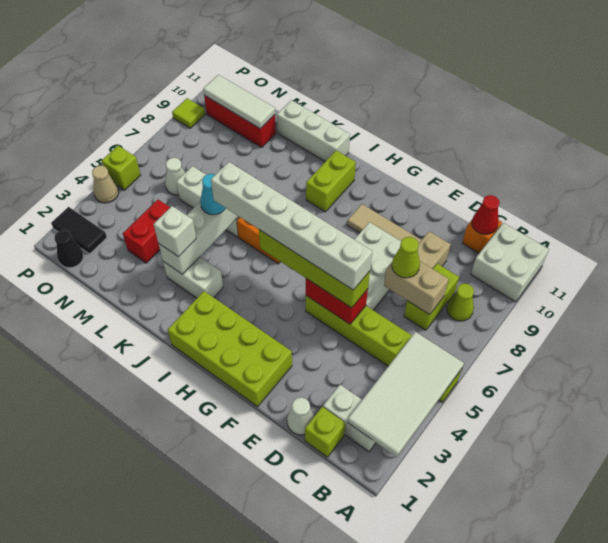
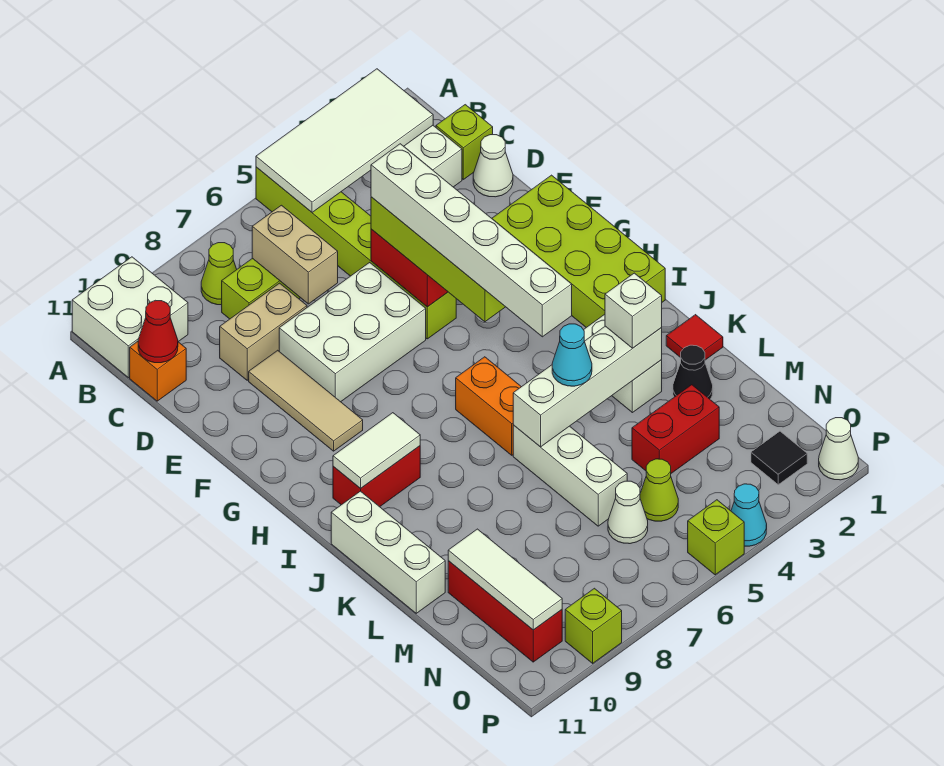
lime cone D7 level 3 -> lime cone N5 level 1
lime brick I9:I10 level 1 -> red brick I9:I10 level 1
none -> white tile I9:I10 level 2
none -> red tile K1 level 1
black cone O1 level 1 -> black cone L2 level 1
black tile O2:P2 level 1 -> black tile O2 level 1
none -> white cone P1 level 1
tan cone P4 level 1 -> cyan cone P4 level 1
lime tile P9 level 1 -> lime brick P9 level 1

